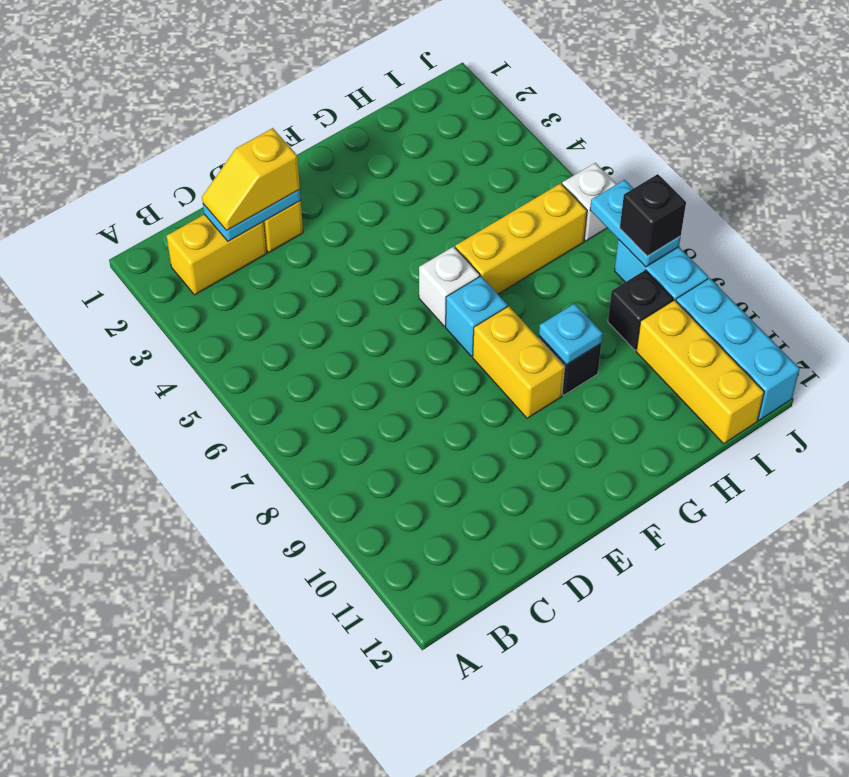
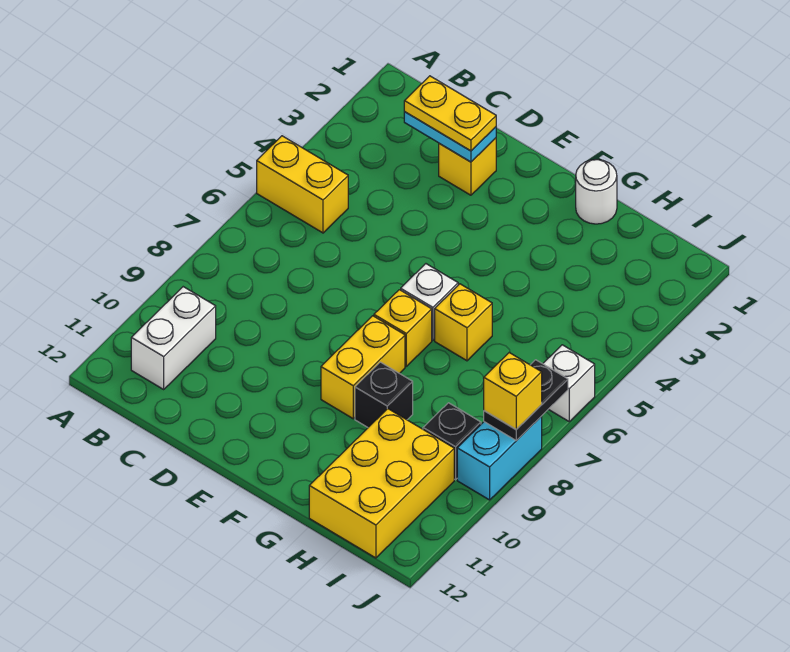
yellow brick B2:C2 level 1 -> yellow brick A5:B5 level 1
none -> white brick B10:B11 level 1
yellow slope C2:D2 level 3 top D -> yellow plate C2:D2 level 3
cyan brick F7 level 1 -> yellow brick F7 level 1
none -> white round brick G1 level 1
yellow brick G6:I6 level 1 -> yellow brick G6 level 1
cyan plate G9 level 2 -> none
yellow brick I10:I12 level 1 -> yellow brick H10:I12 level 1
cyan plate J7:J8 level 2 -> black plate J7:J8 level 2
black brick J8 level 3 -> yellow brick J8 level 3
cyan brick J10:J12 level 1 -> none

